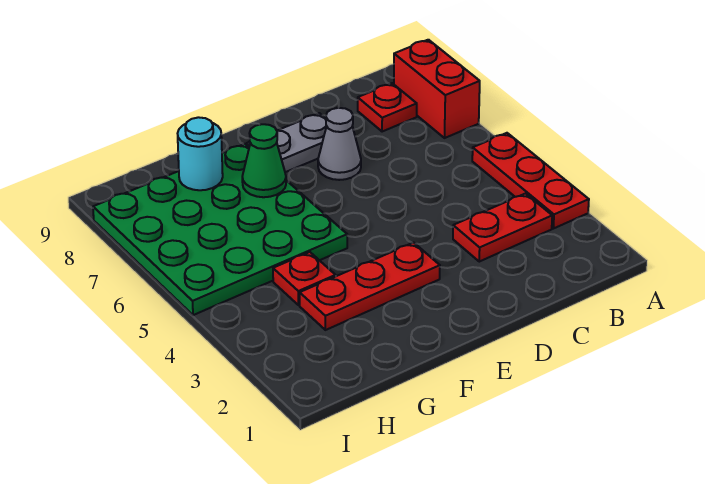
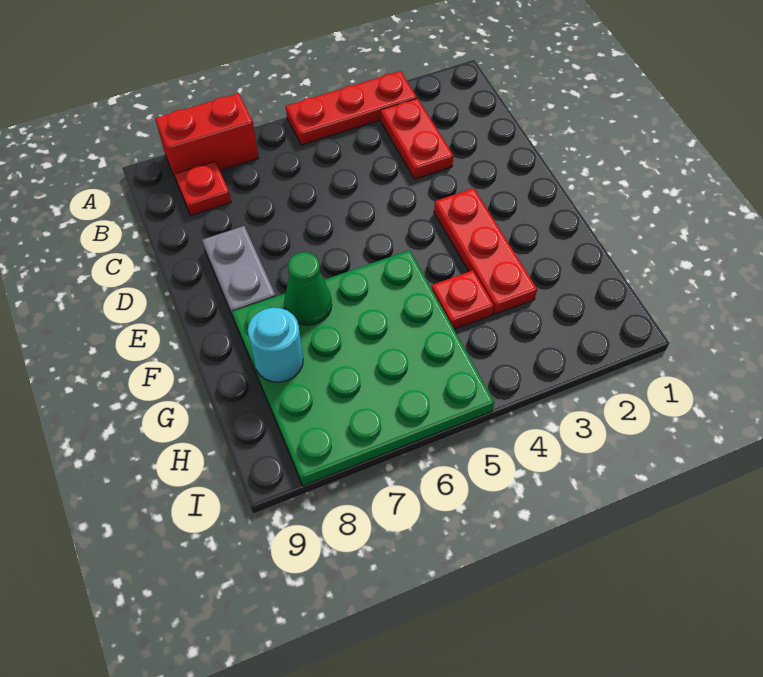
grey cone D7 level 1 -> none

